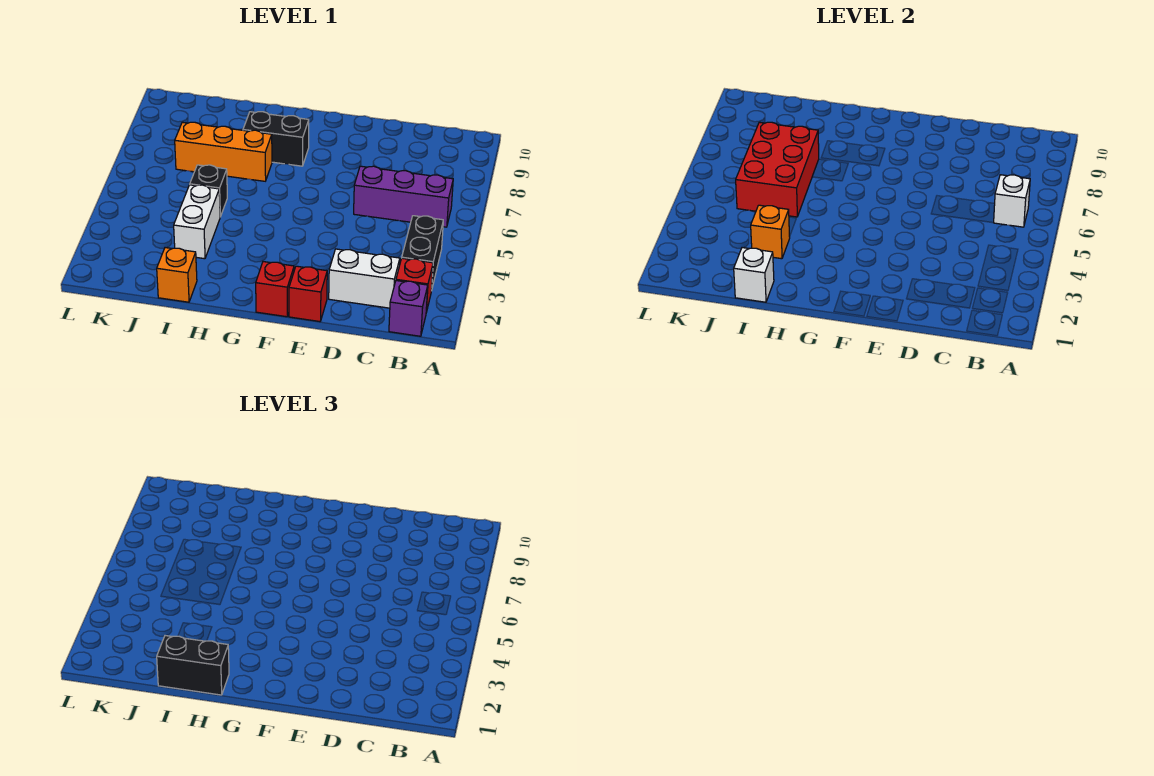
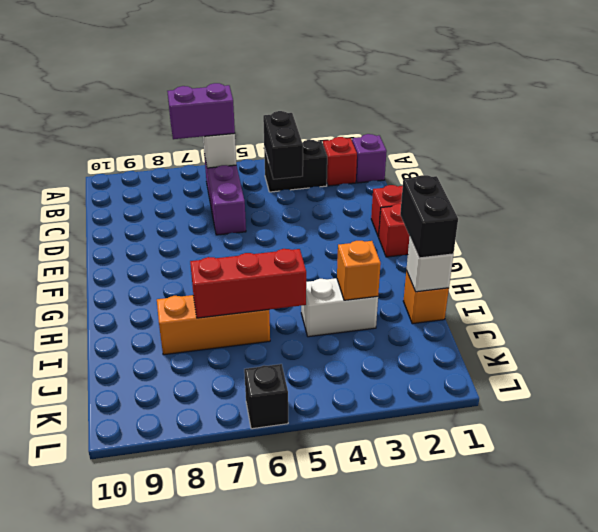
none -> purple brick B6:B7 level 3
white brick C2:D2 level 1 -> none
black brick G8:H8 level 1 -> black brick B4:C4 level 2
orange brick H7:J7 level 1 -> orange brick I6:I8 level 1
black brick I5 level 1 -> black brick L6 level 1
red brick I5:J7 level 2 -> red brick I5:I7 level 2

